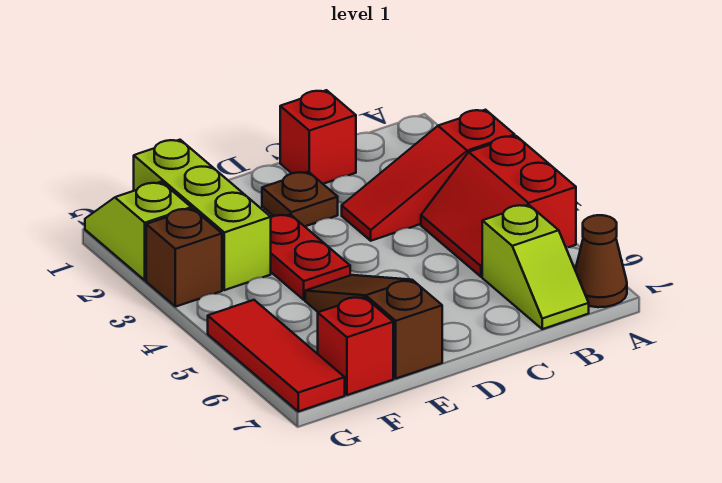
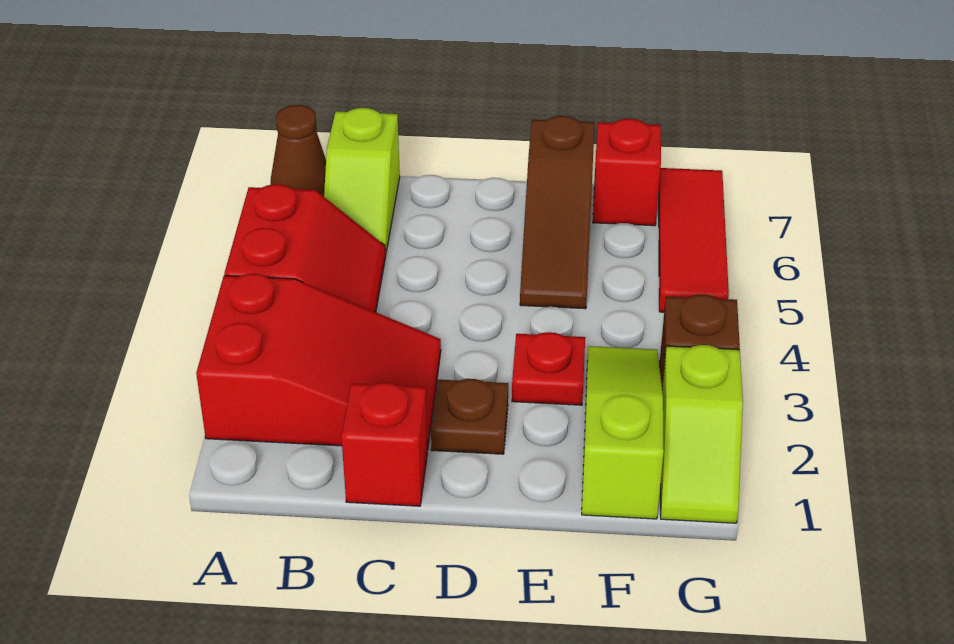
red slope A3:C3 level 1 top A -> red slope A2:C3 level 1 top A
lime slope B6:B7 level 1 top 6 -> lime slope B6:B7 level 1 top 7
red plate E3:E4 level 1 -> red plate E3 level 1
lime brick F1:F3 level 1 -> lime slope F1:F3 level 1 top 1

